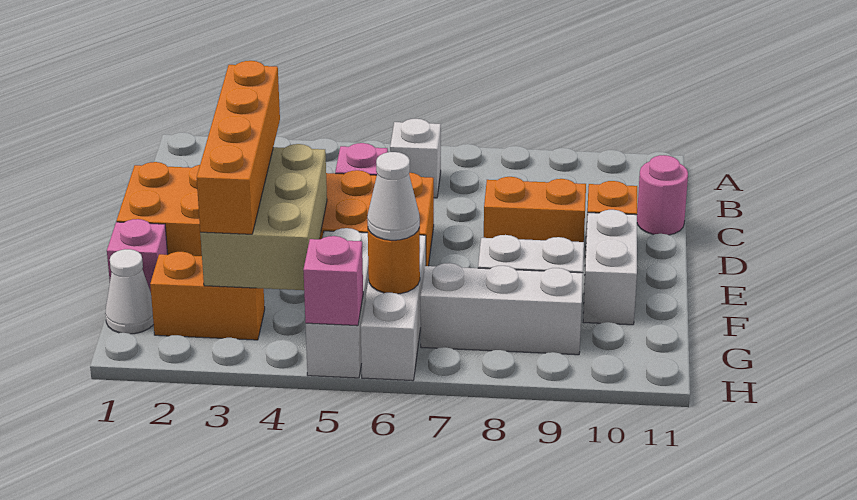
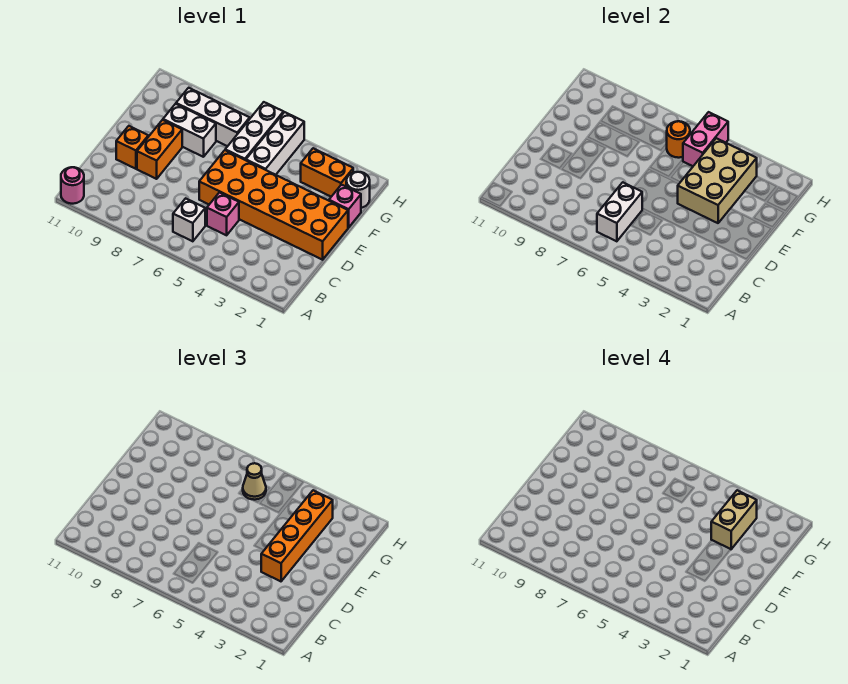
pink round brick C11 level 1 -> pink round brick A11 level 1
orange brick D8:D9 level 1 -> orange brick D9:E9 level 1
white brick E10:F10 level 1 -> white brick B6:C6 level 2
none -> tan brick F3:G3 level 4
white cone G1 level 1 -> white round brick G1 level 1
white cone G6 level 3 -> tan cone G6 level 3
pink brick H5 level 2 -> pink brick G5:H5 level 2

